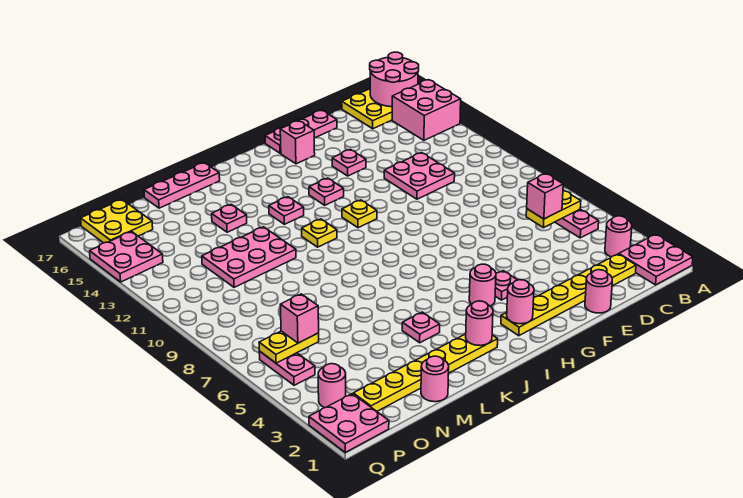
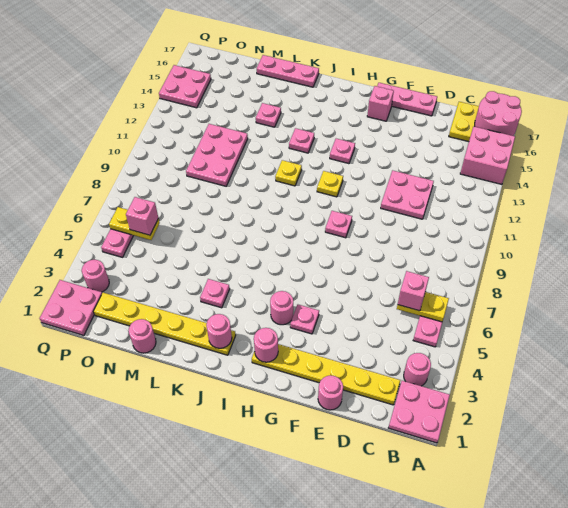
pink plate F14 level 1 -> pink plate G9 level 1
pink plate L11:N12 level 1 -> pink plate M10:N12 level 1
yellow plate O16:P17 level 1 -> none

